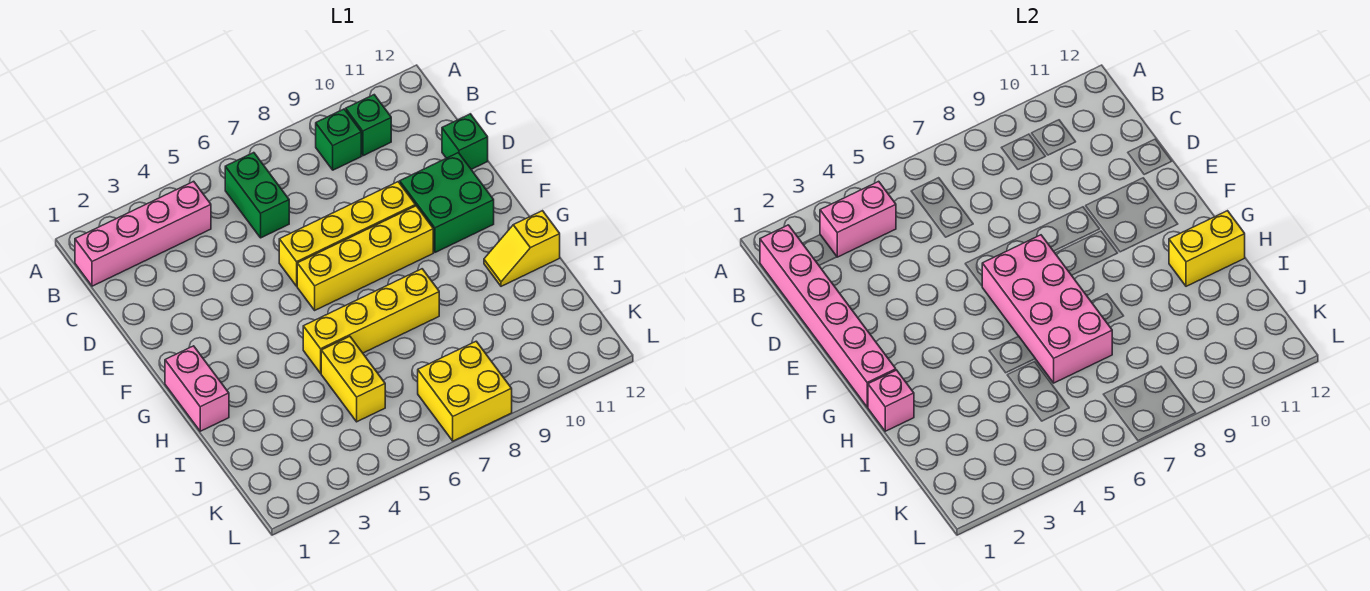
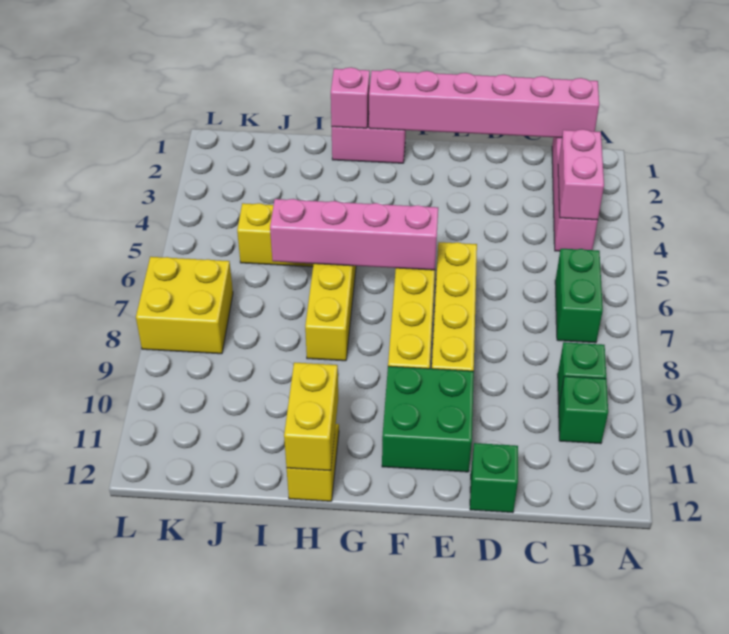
green brick B6:C6 level 1 -> green brick B6:B7 level 1
pink brick F6:I7 level 2 -> pink brick F6:I6 level 2

